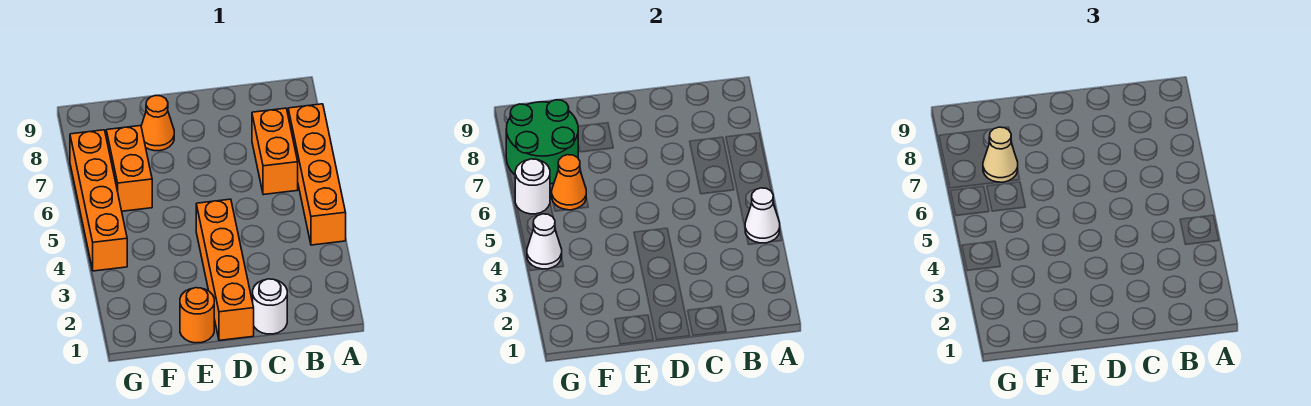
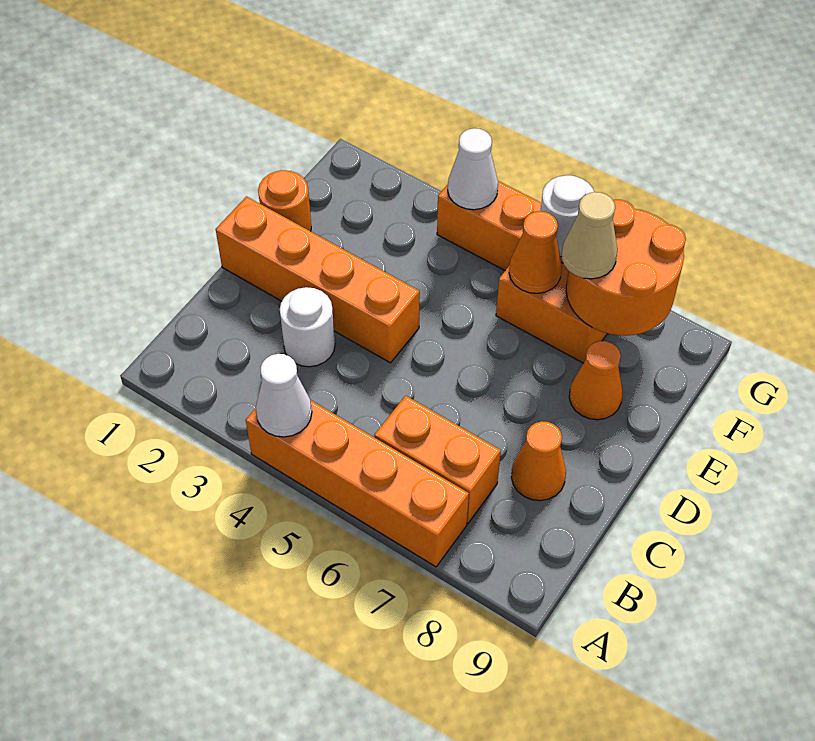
white round brick C1 level 1 -> white round brick C3 level 1
none -> orange cone C8 level 1
green round brick F7:G8 level 2 -> orange round brick F7:G8 level 2

